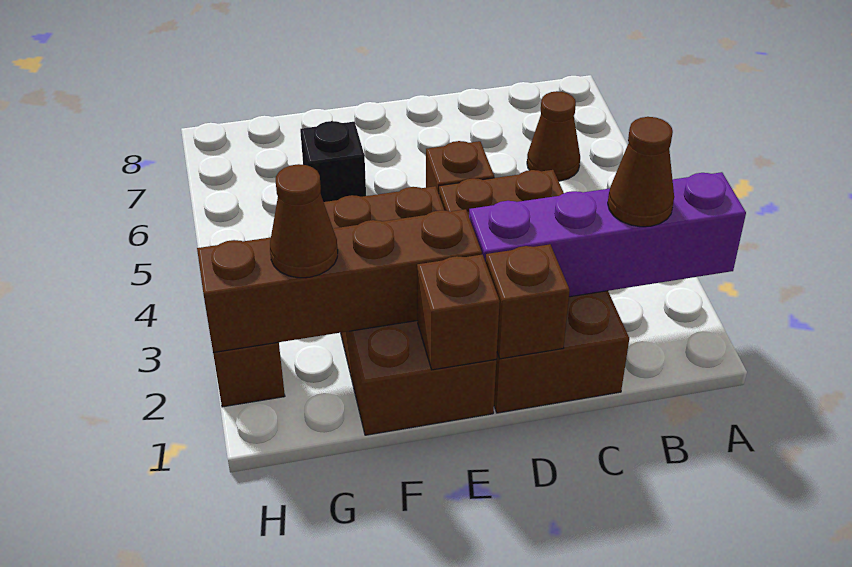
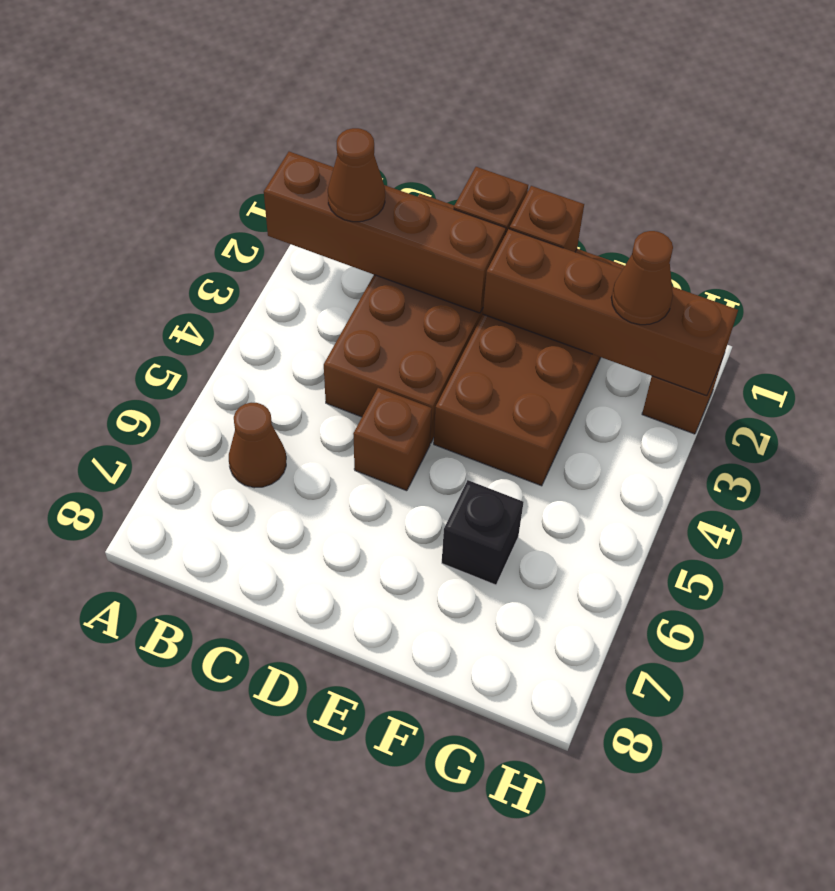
purple brick A2:D2 level 2 -> brown brick A2:D2 level 2

